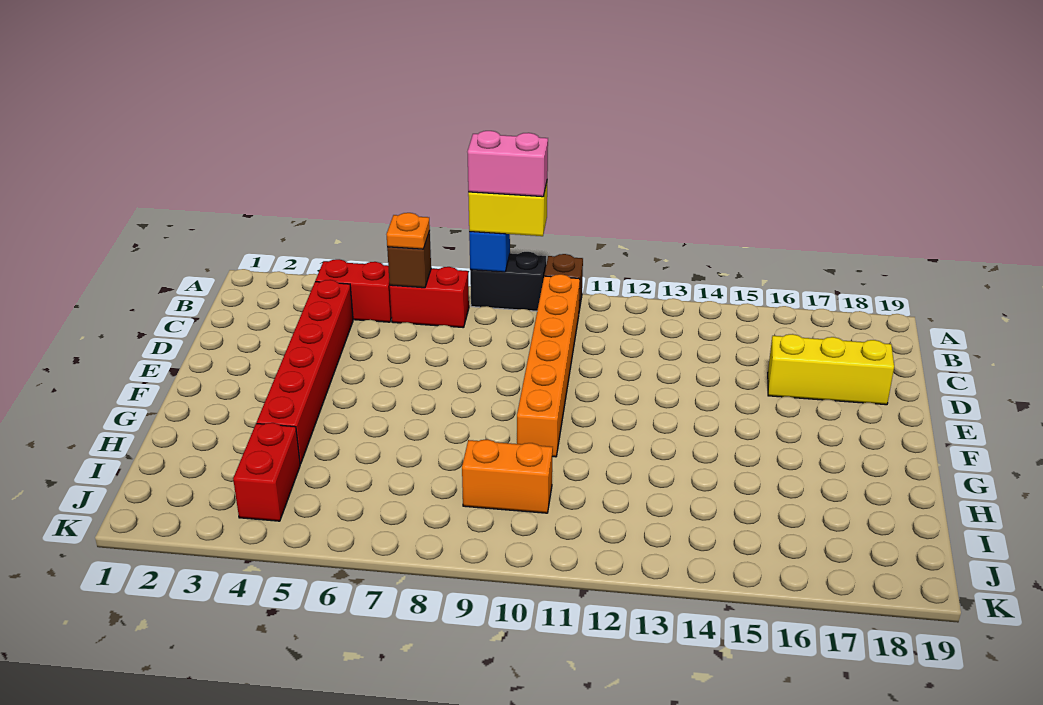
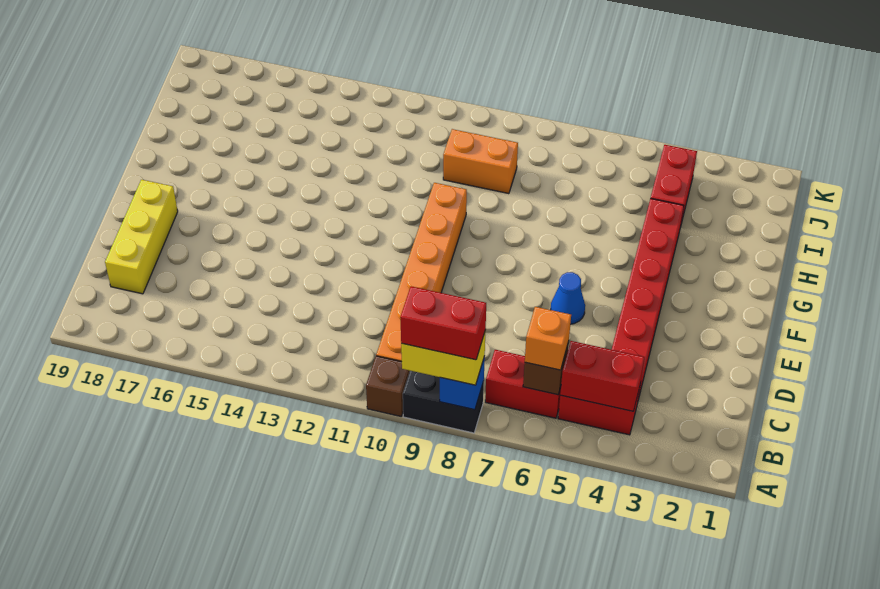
pink brick A8:A9 level 4 -> red brick A8:A9 level 4
none -> red brick B4:B5 level 2
orange plate B6 level 3 -> orange brick B6 level 3
yellow brick D16:D18 level 1 -> yellow brick C18:E18 level 1
none -> blue cone E6 level 1

